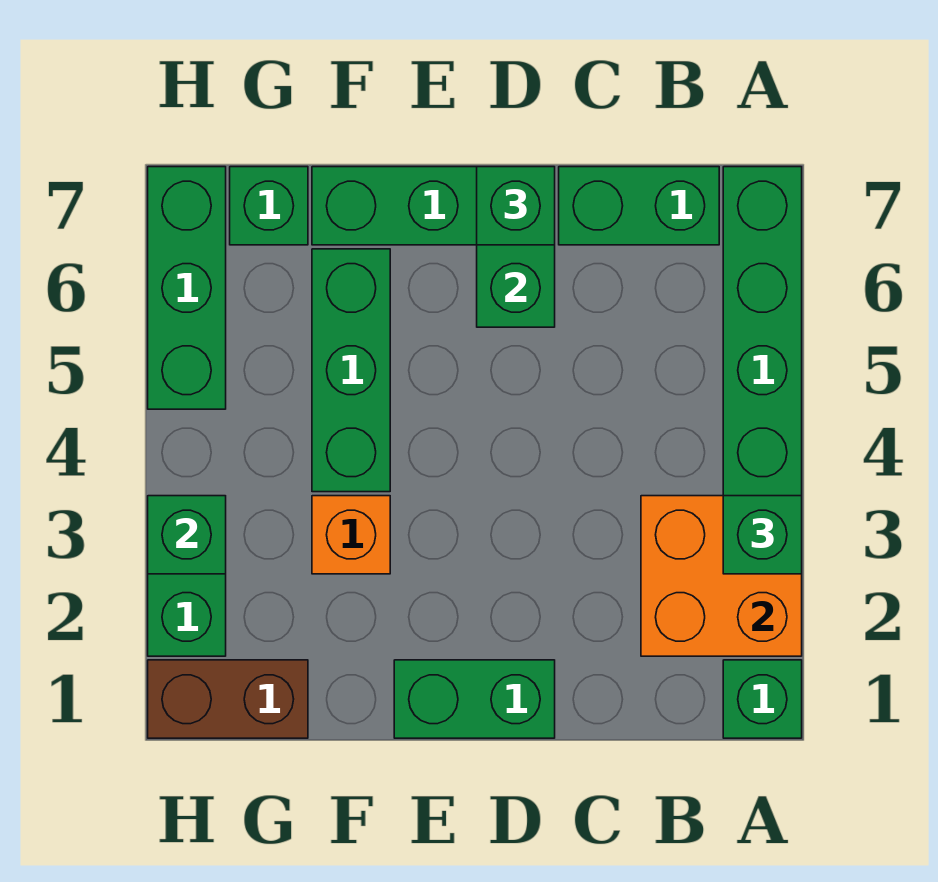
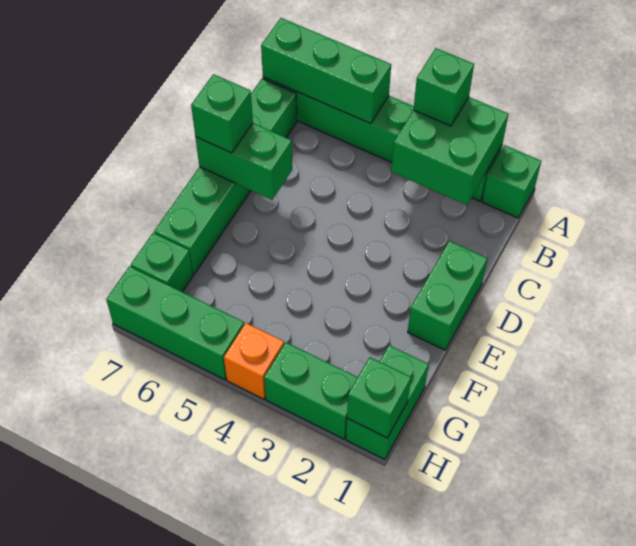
orange brick A2:B3 level 2 -> green brick A2:B3 level 2
orange brick F3 level 1 -> orange brick H4 level 1
green brick F4:F6 level 1 -> green brick A5:A7 level 2
brown brick G1:H1 level 1 -> green brick G1:H1 level 1
green brick H3 level 2 -> green brick H1 level 2

